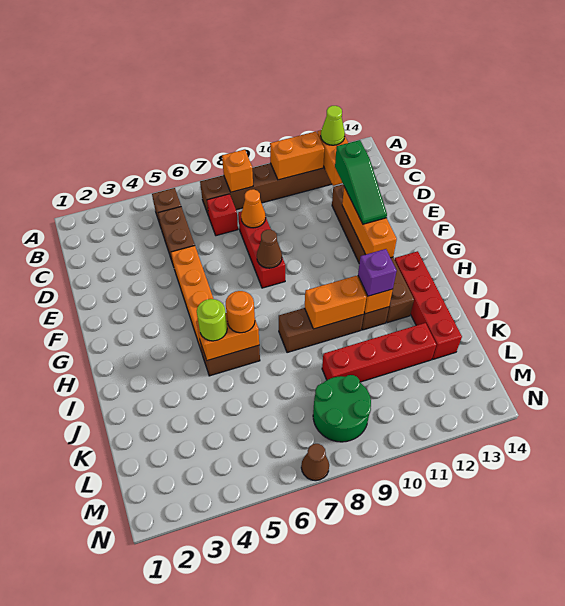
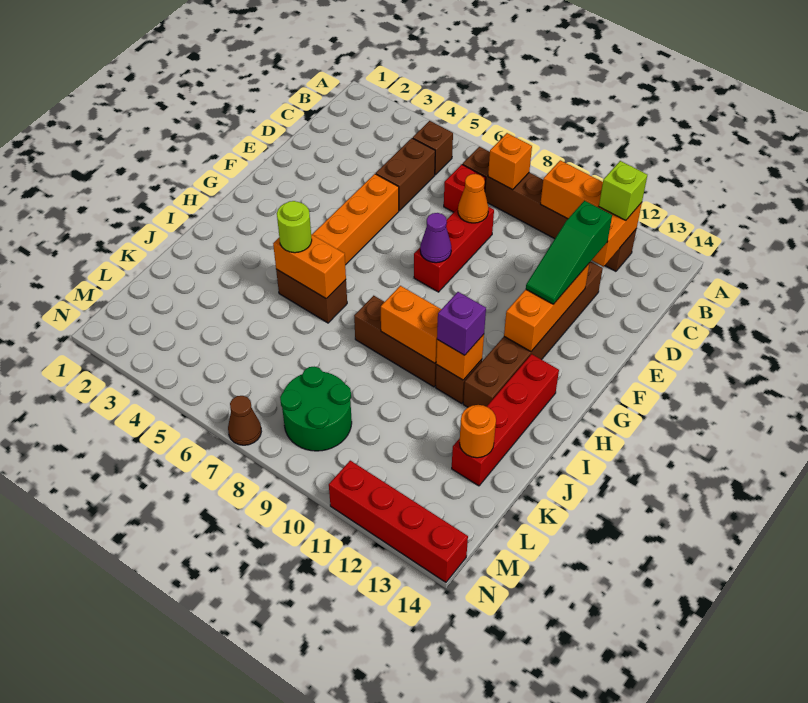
lime cone B12 level 3 -> lime brick B12 level 3
brown cone F8 level 2 -> purple cone F8 level 2
orange round brick I6 level 3 -> orange round brick K13 level 2
red brick K9:K12 level 1 -> red brick N11:N14 level 1

